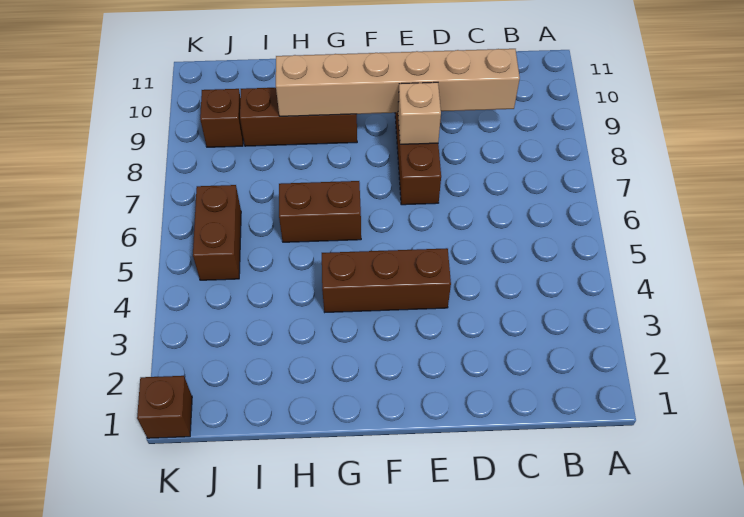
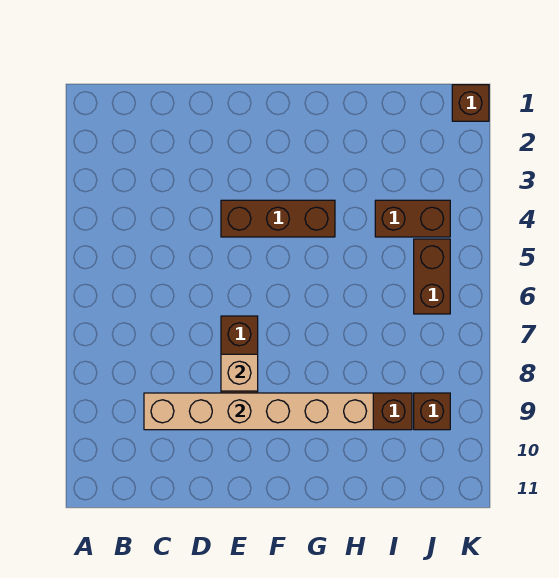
brown brick G6:H6 level 1 -> brown brick I4:J4 level 1

